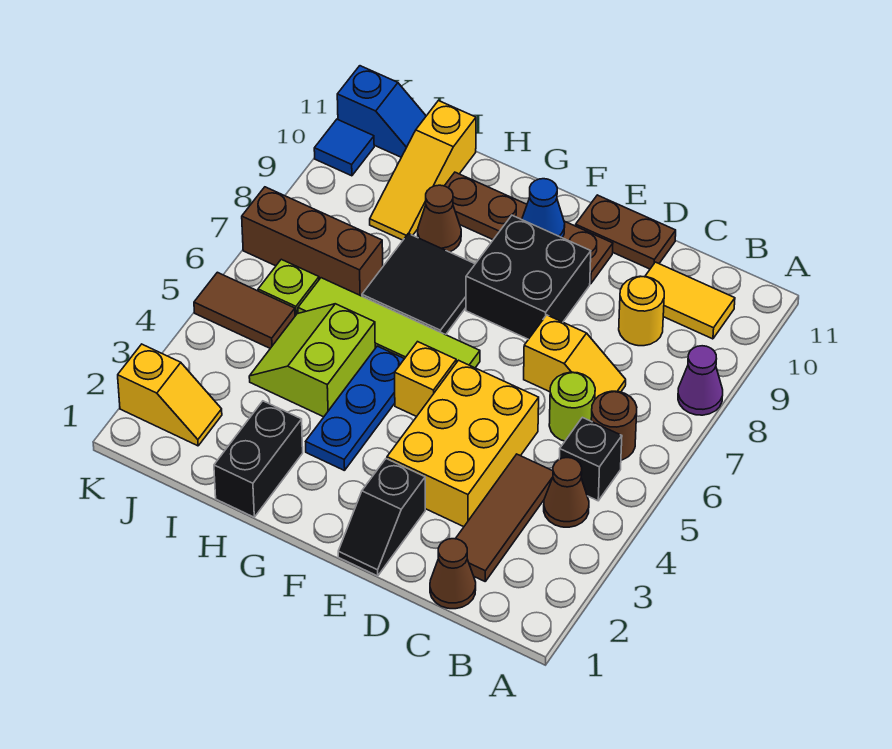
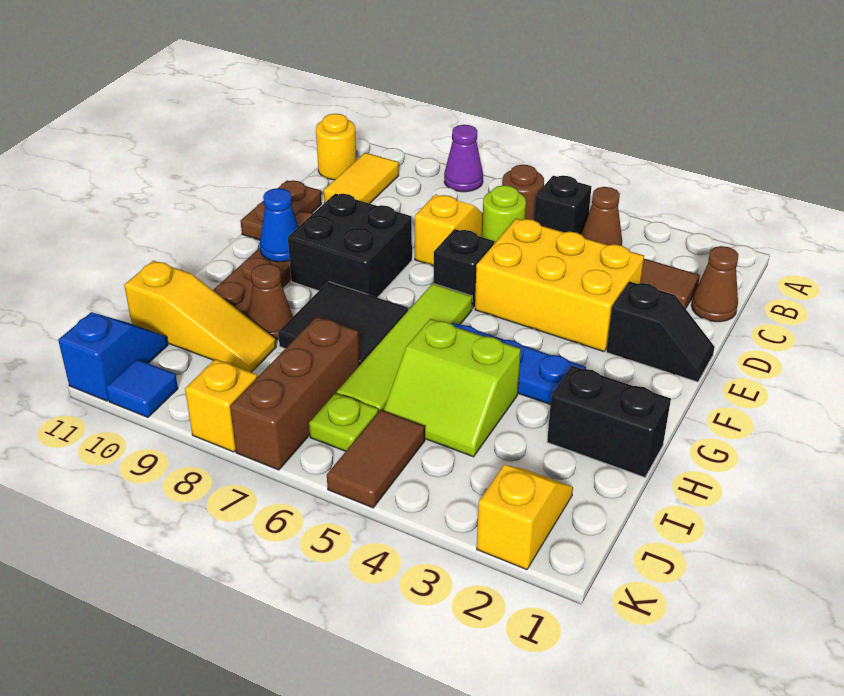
yellow round brick C9 level 1 -> yellow round brick B11 level 1
none -> black brick E6 level 1
yellow brick F5 level 1 -> yellow brick K8 level 1

